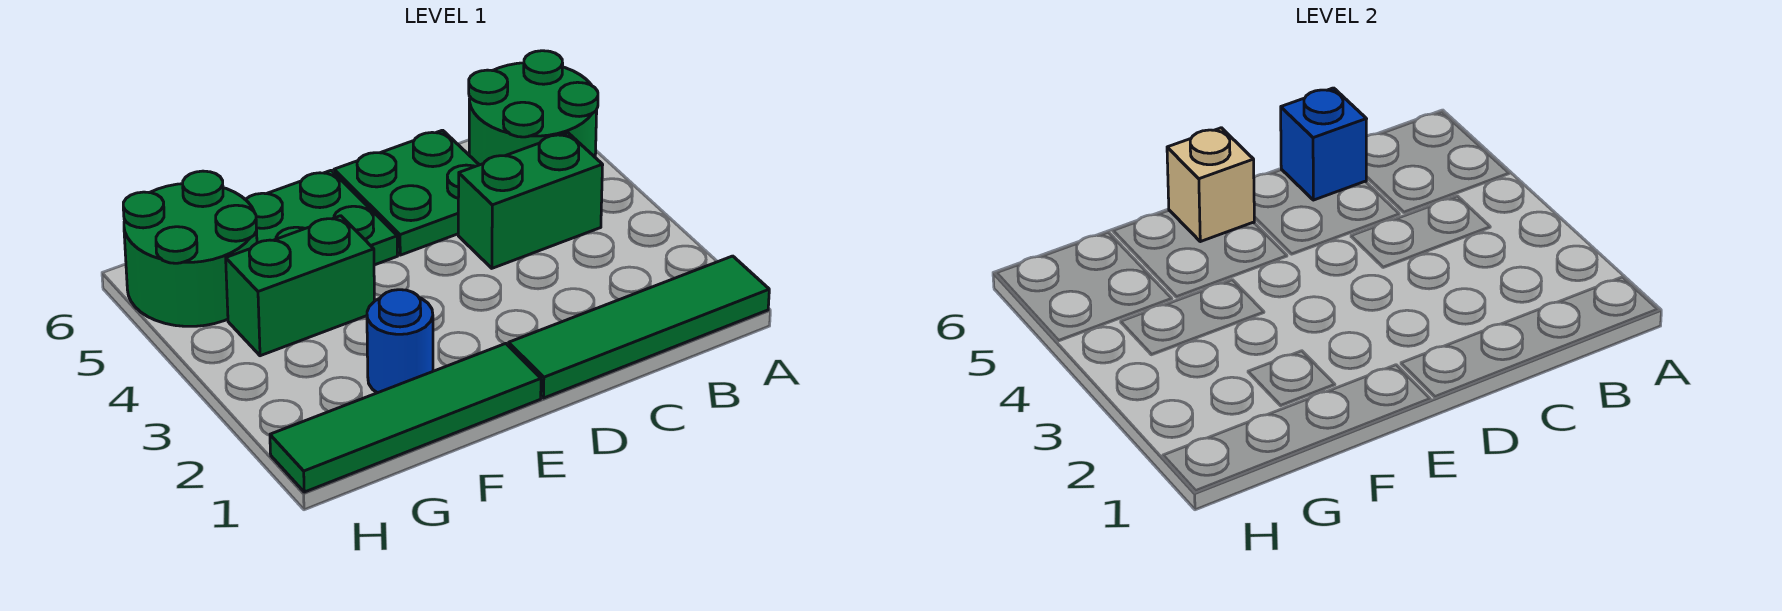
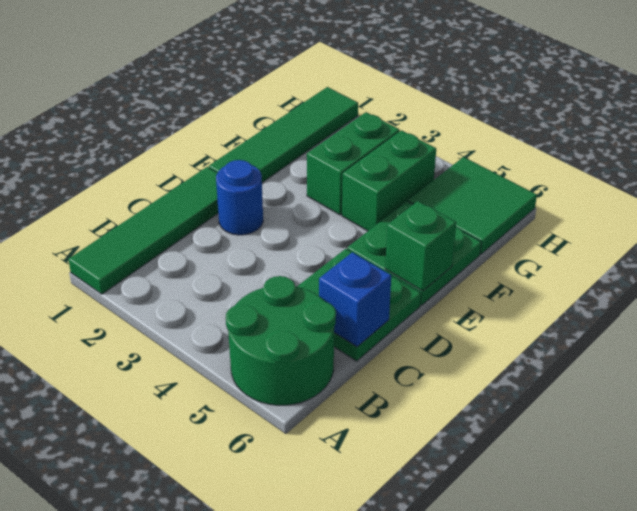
green brick B4:C4 level 1 -> green brick F3:G3 level 1
tan brick E6 level 2 -> green brick E6 level 2
blue round brick F2 level 1 -> blue round brick D2 level 1
green round brick G5:H6 level 1 -> green tile G5:H6 level 1

